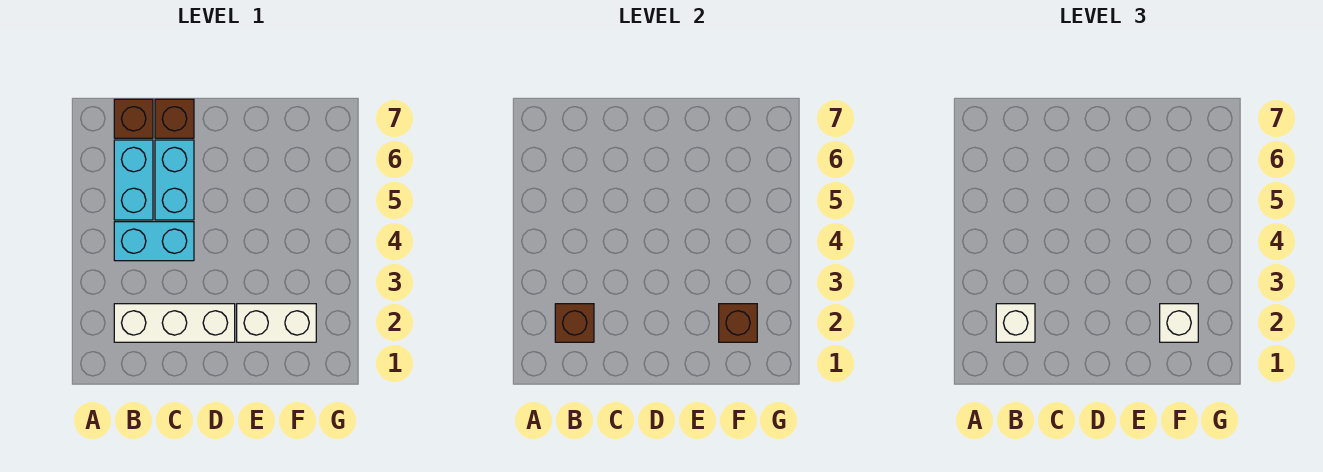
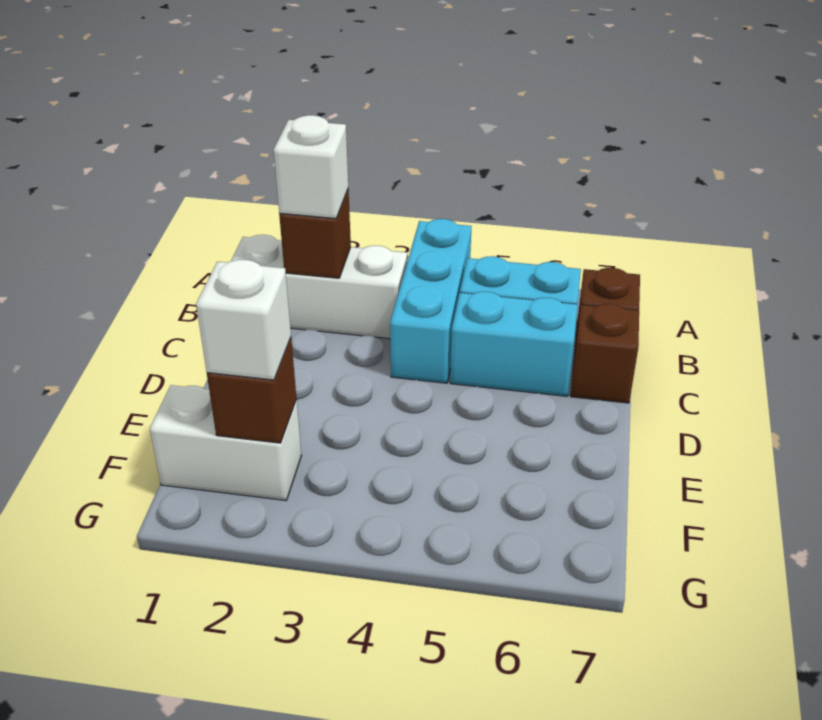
white brick B2:D2 level 1 -> white brick B1:B3 level 1
cyan brick B4:C4 level 1 -> cyan brick A4:C4 level 1
white brick E2:F2 level 1 -> white brick F1:F2 level 1

